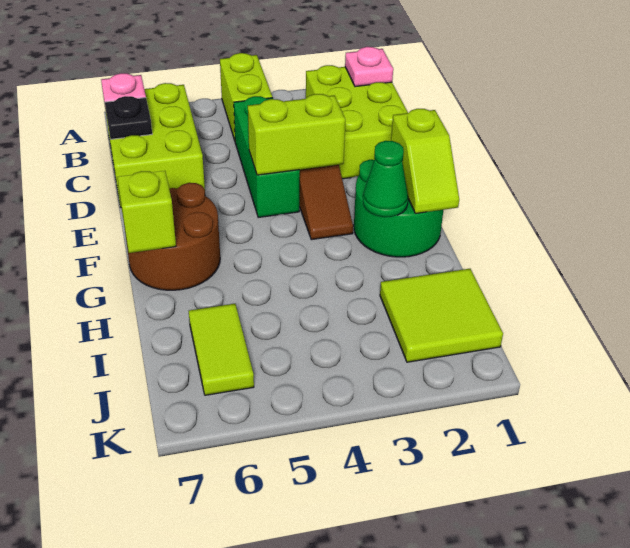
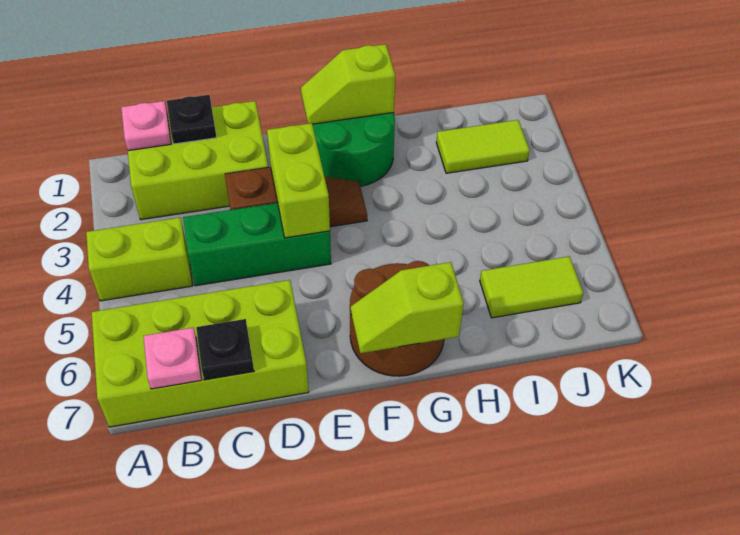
lime brick B6:D7 level 1 -> lime brick A6:D7 level 1
none -> black plate C1 level 2
lime slope F1:G1 level 2 top F -> lime slope F1:G1 level 2 top G
green cone G2 level 2 -> none
lime tile I1:J2 level 1 -> lime tile I2:J2 level 1

